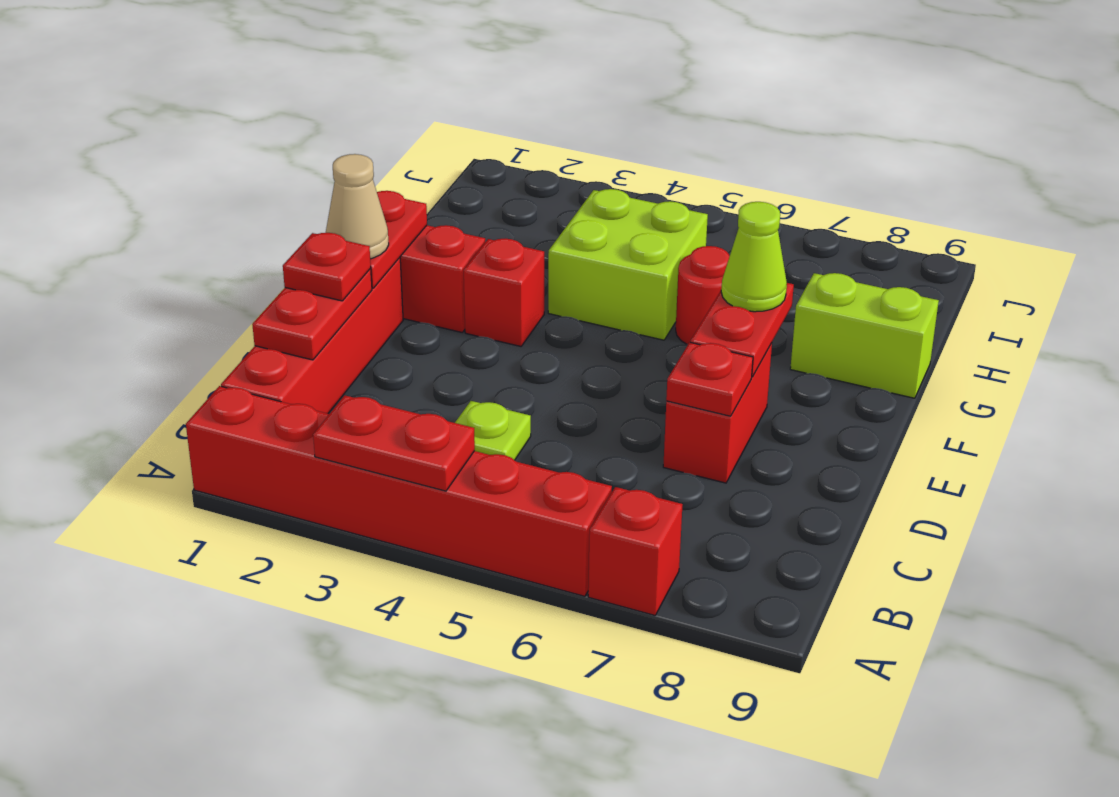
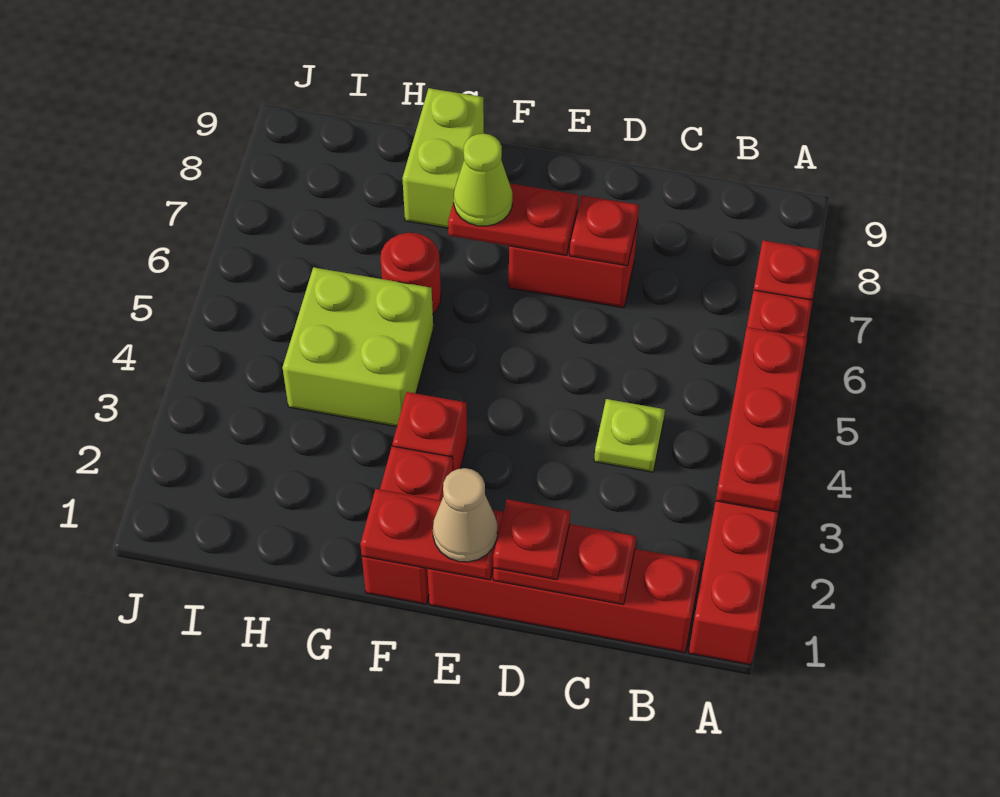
red plate A3:A4 level 2 -> red plate A3:A5 level 2

